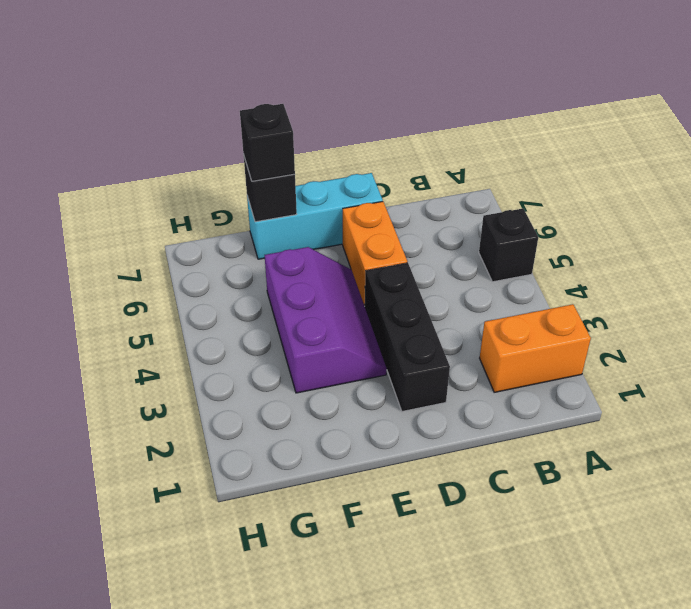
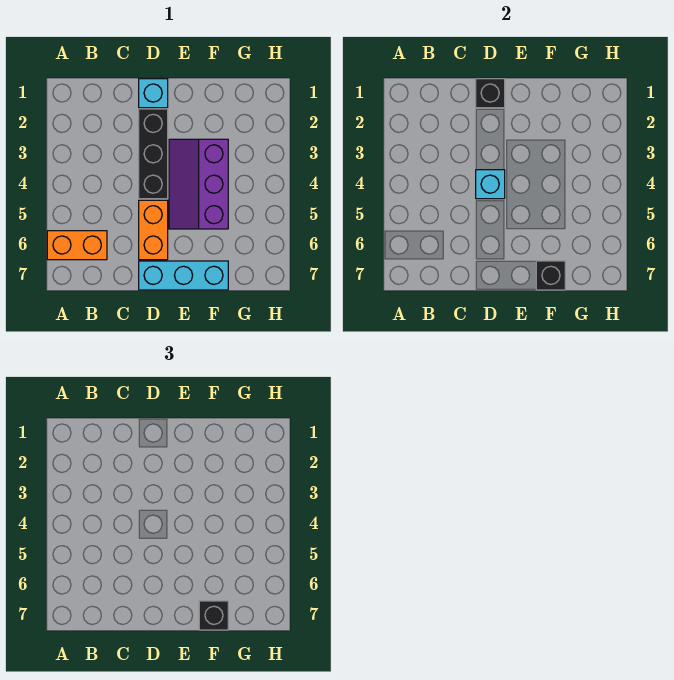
orange brick A2:B2 level 1 -> orange brick A6:B6 level 1
black brick A5 level 1 -> black brick D1 level 2
none -> cyan brick D1 level 1
none -> cyan brick D4 level 2

